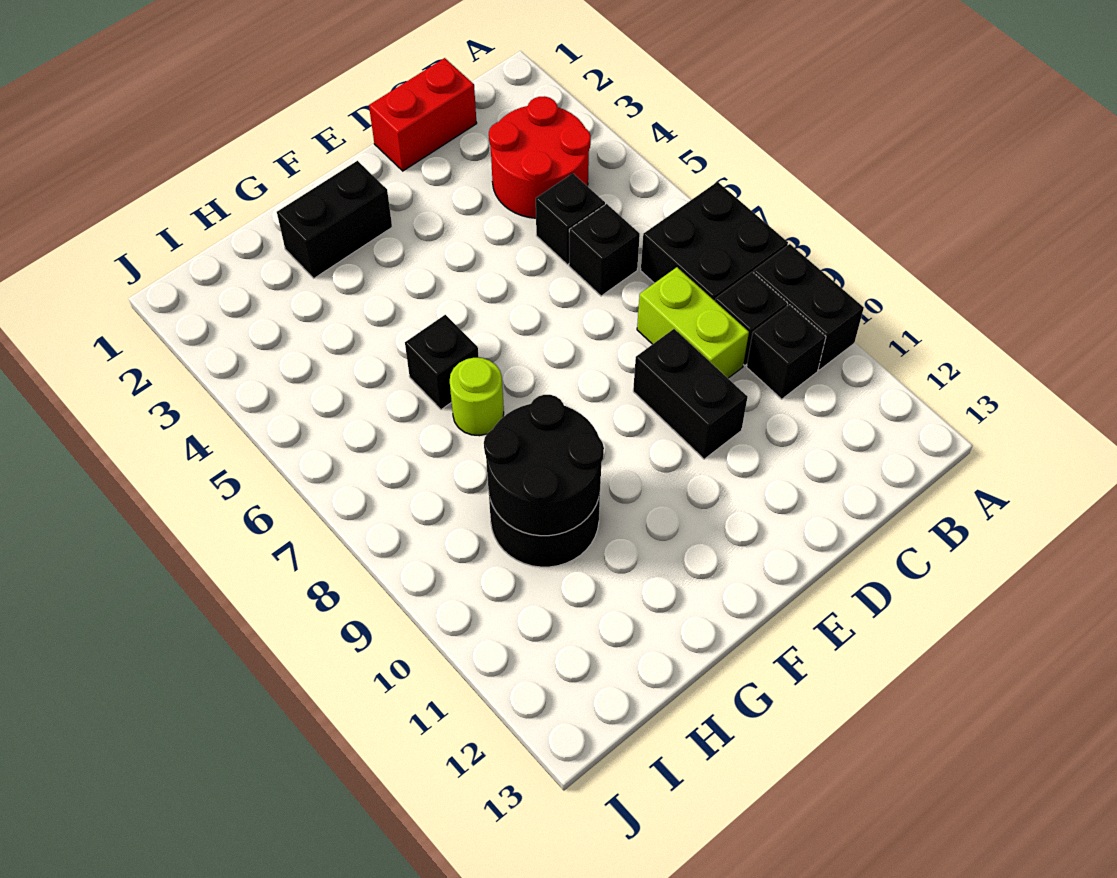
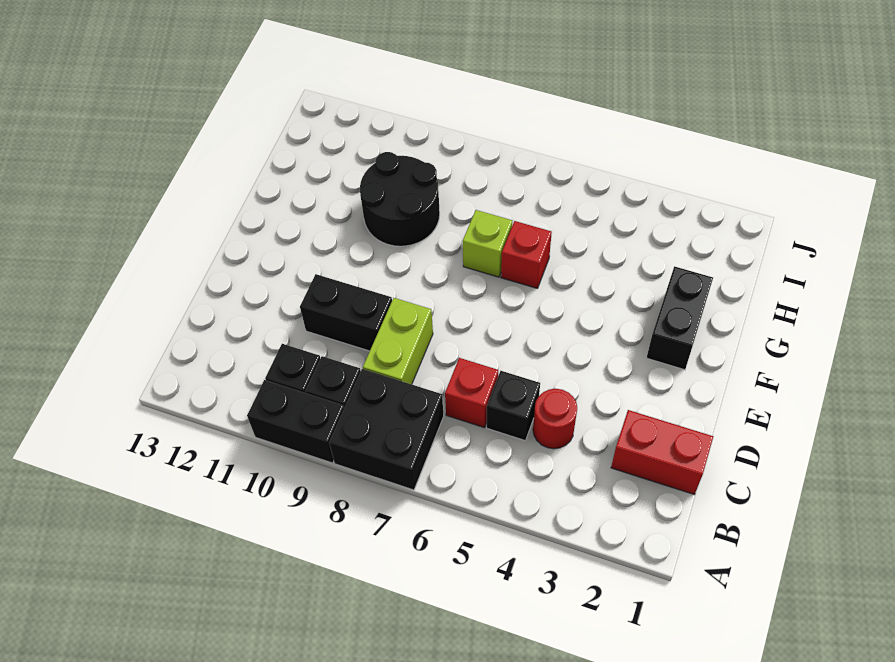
red round brick B3:C4 level 1 -> red round brick C4 level 1
red brick C1:D1 level 1 -> red brick C1:C2 level 1
black brick C6 level 1 -> red brick C6 level 1
lime brick C8:C9 level 1 -> lime brick C8:D8 level 1
black brick G6 level 1 -> red brick G6 level 1
lime round brick G7 level 1 -> lime brick G7 level 1
black round brick G9:H10 level 2 -> none

